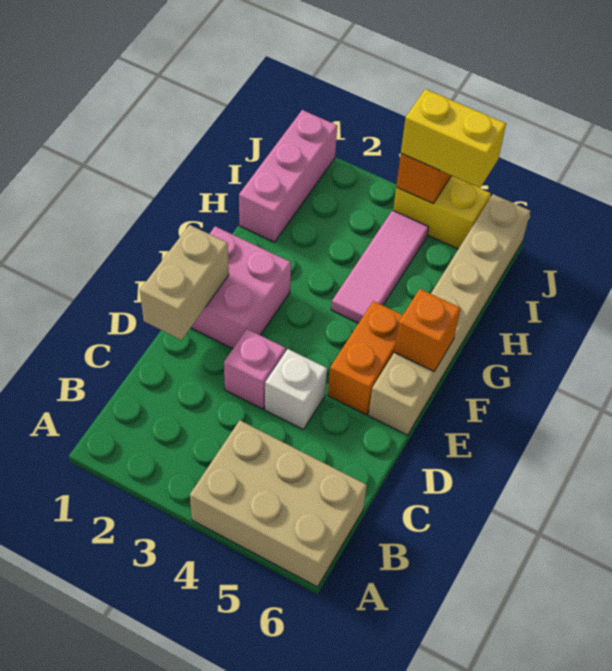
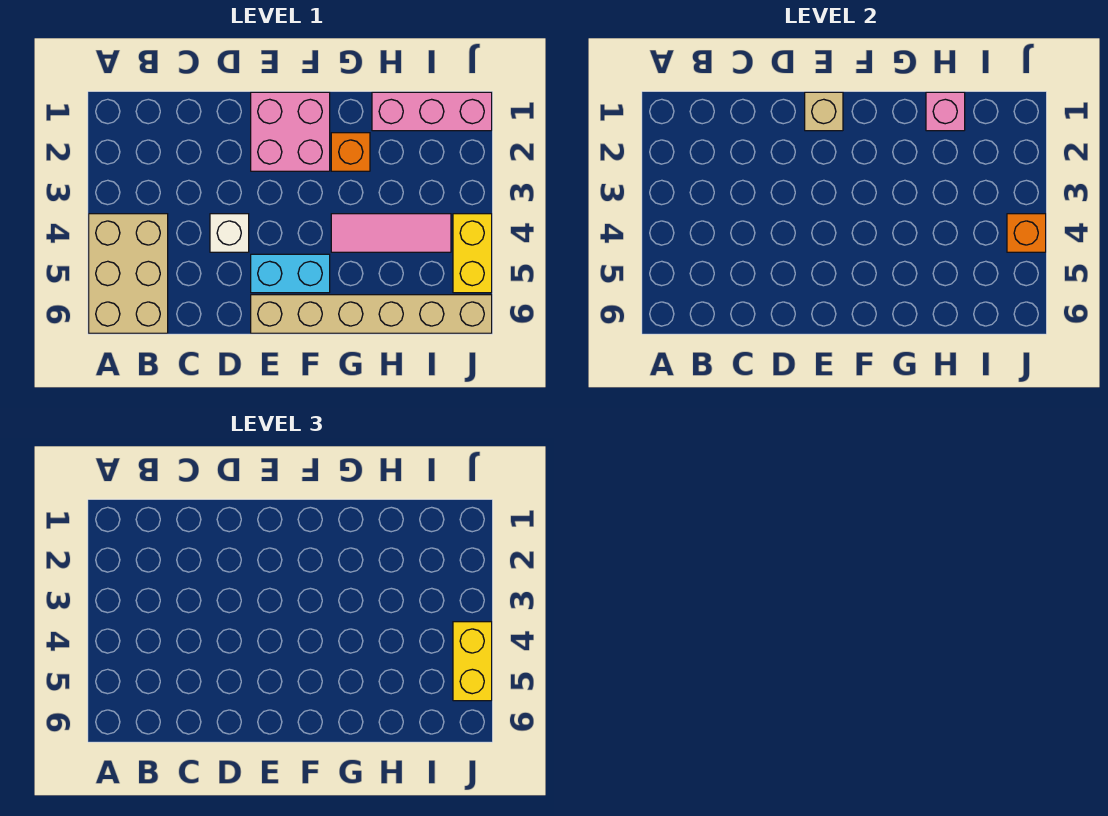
tan brick D1:E1 level 2 -> tan brick E1 level 2
pink brick D3 level 1 -> pink brick H1 level 2
orange brick E5:F5 level 1 -> cyan brick E5:F5 level 1
orange brick F6 level 2 -> orange brick G2 level 1

